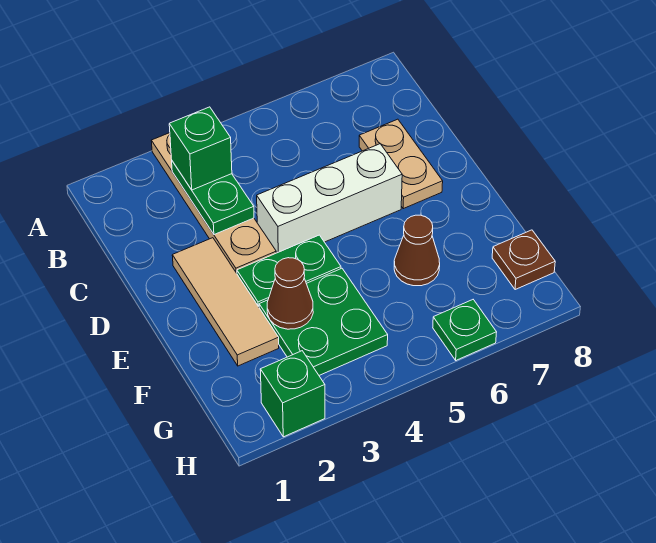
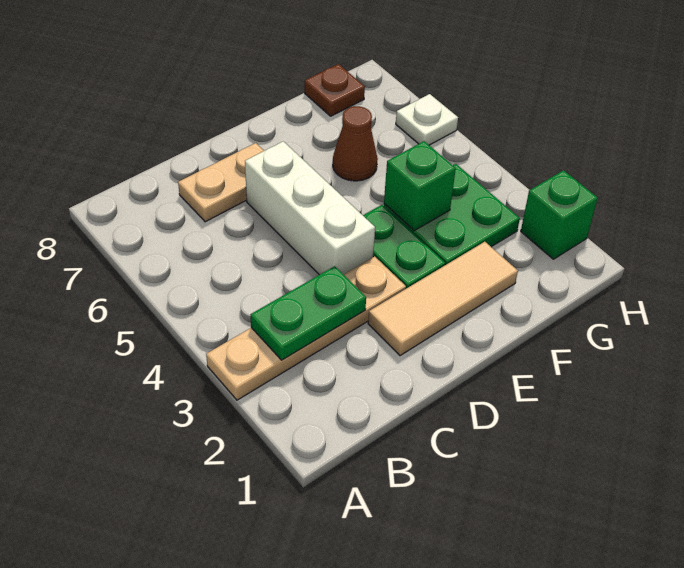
green brick B3 level 3 -> green brick F4 level 2
brown cone F3 level 2 -> none
green plate H6 level 1 -> white plate H6 level 1

